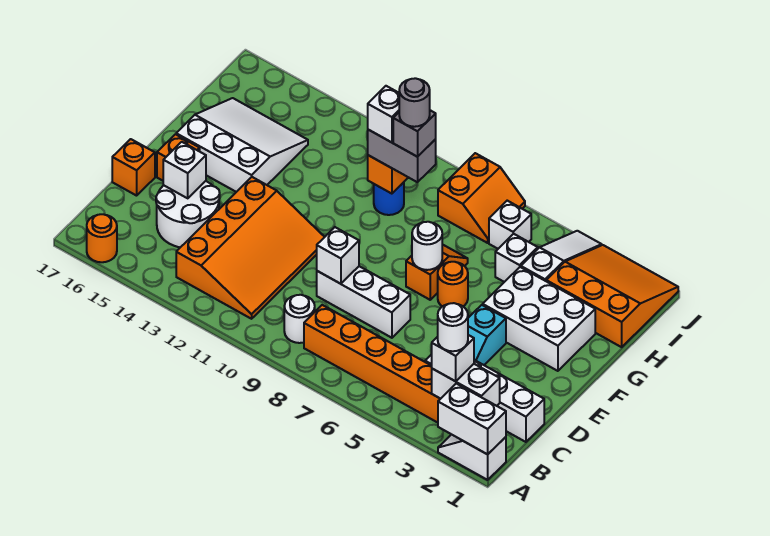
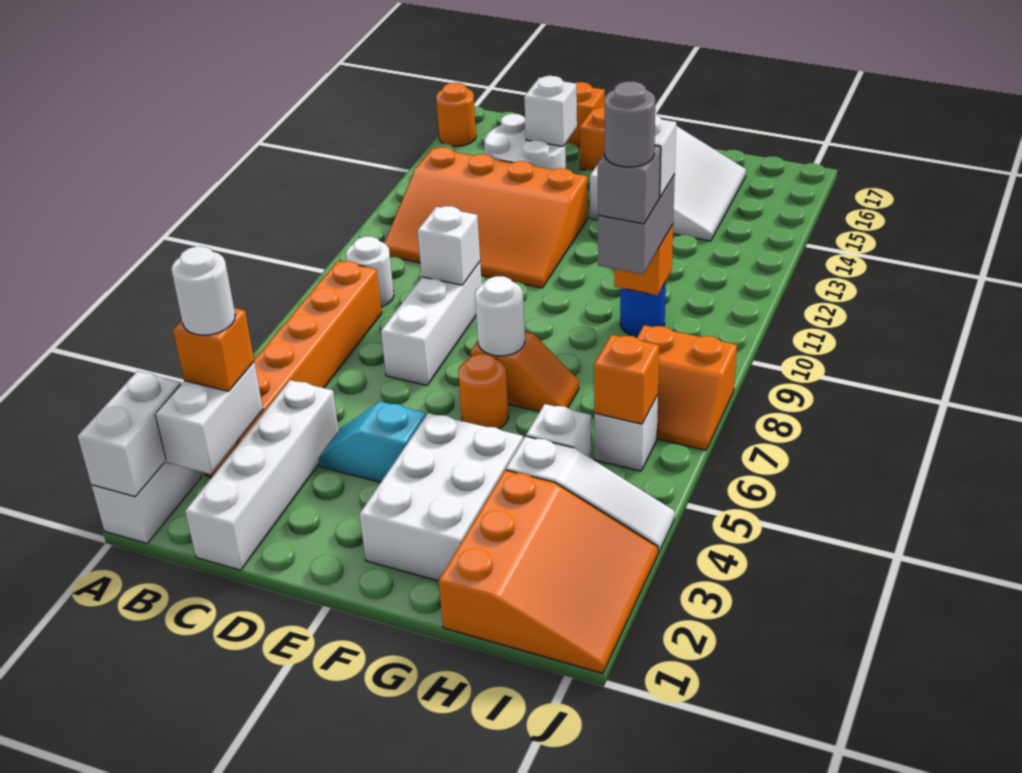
white brick B3 level 3 -> orange brick B3 level 3
none -> orange brick I6 level 2

